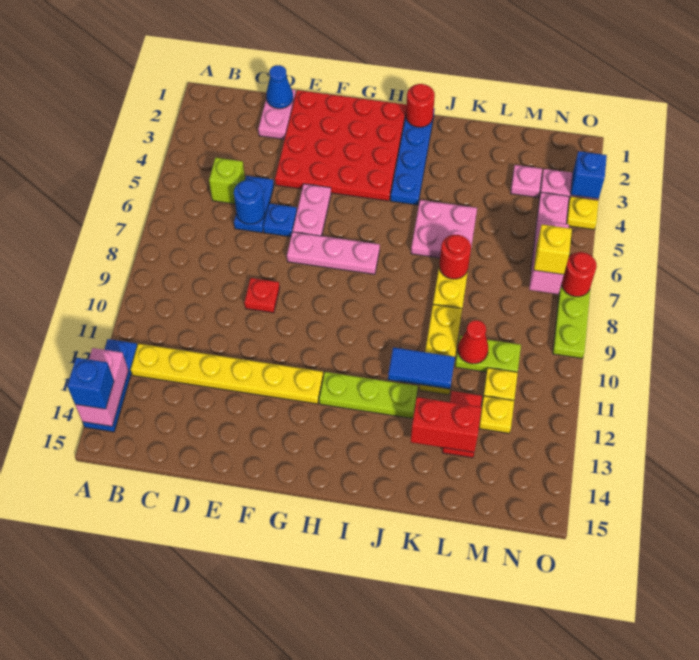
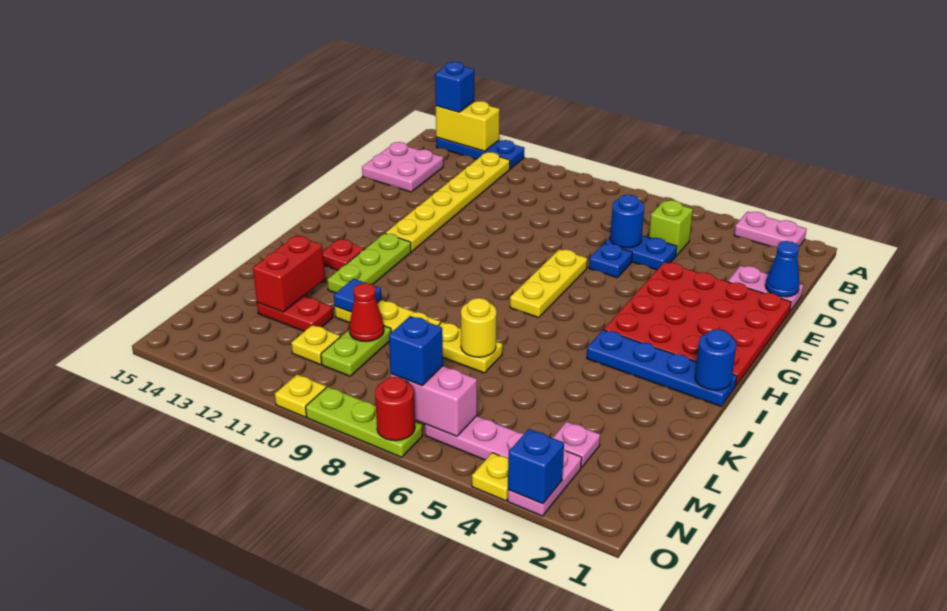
pink brick A13:A14 level 2 -> yellow brick A13:A14 level 2
red plate E9 level 1 -> red plate I13 level 1
pink plate F5:F6 level 1 -> pink plate A2:A3 level 1
pink plate F7:H7 level 1 -> yellow plate F7:H7 level 1
red round brick I1 level 2 -> blue round brick I1 level 2
pink plate J5:K6 level 1 -> pink plate C14:D15 level 1
blue tile J11:K11 level 2 -> blue tile K11 level 2
red round brick K7 level 2 -> yellow round brick K7 level 2
yellow plate M12 level 1 -> yellow plate O10 level 1
yellow brick N7 level 3 -> blue brick N7 level 3

